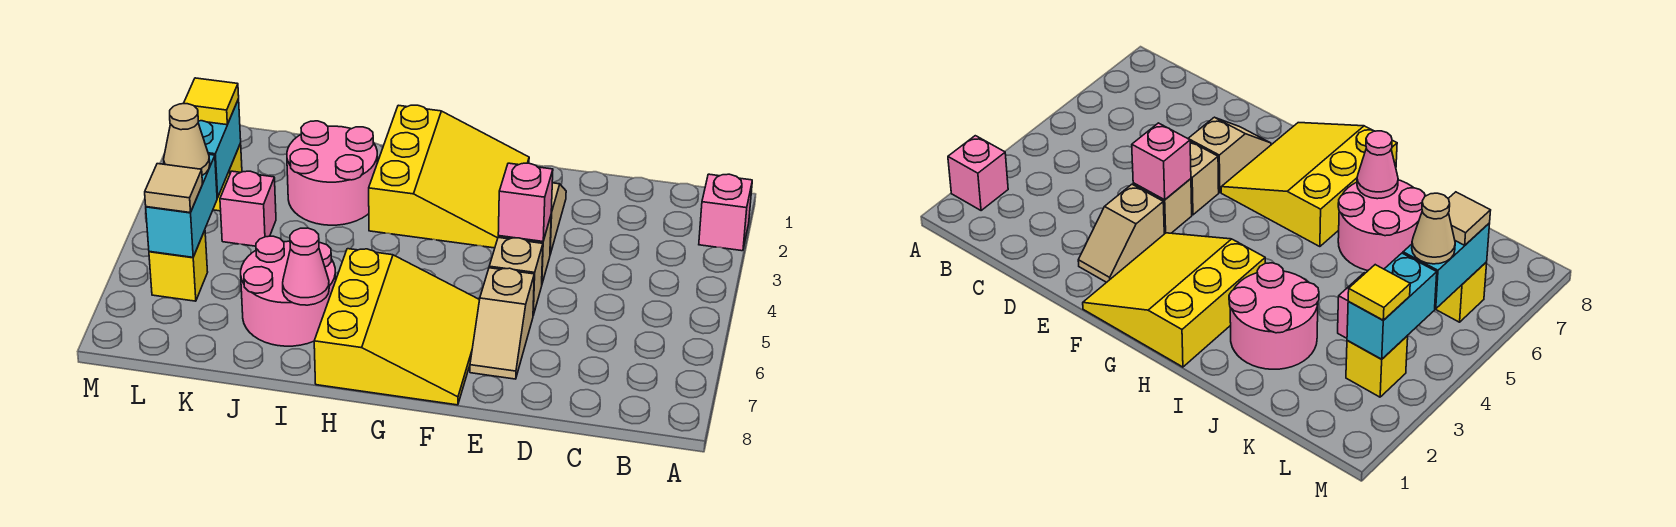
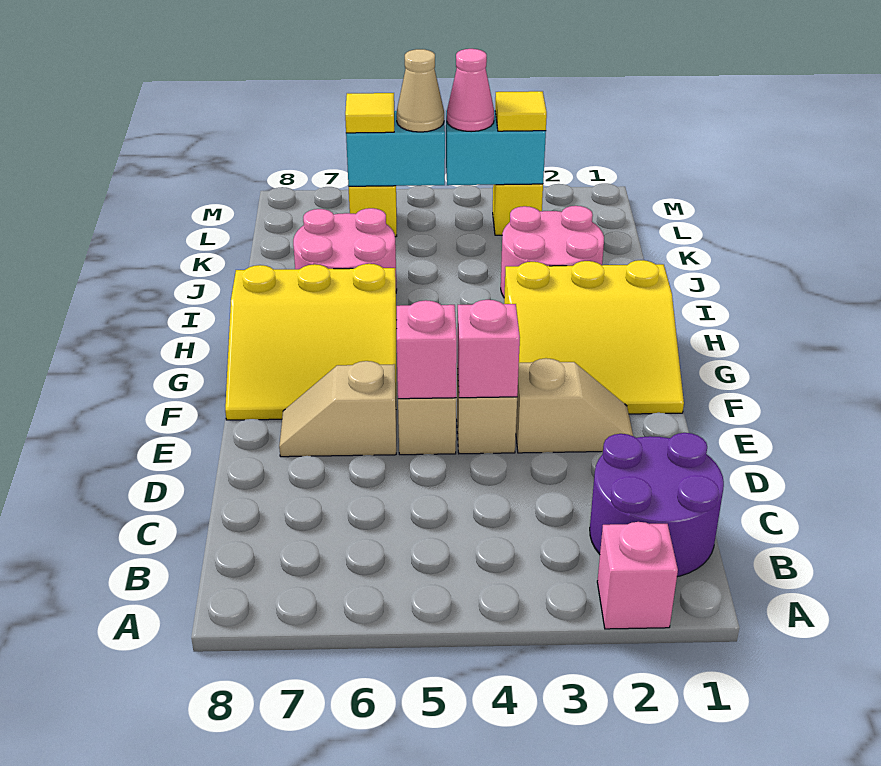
none -> purple round brick B1:C2 level 1
pink cone I7 level 2 -> pink cone L4 level 3
pink brick K4 level 1 -> pink brick E5 level 2
tan tile L6 level 3 -> yellow tile L6 level 3

